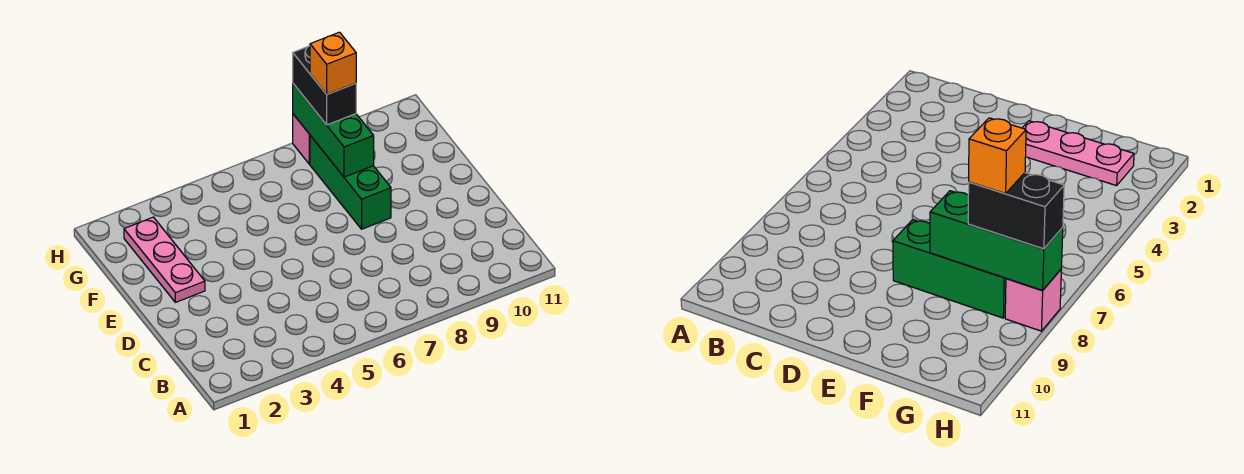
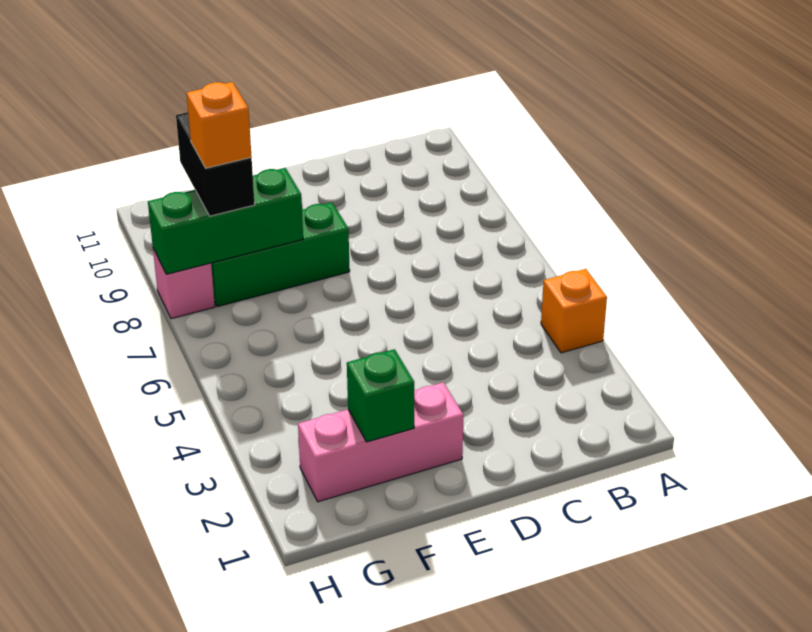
none -> orange brick A4 level 1
pink plate E2:G2 level 1 -> pink brick E2:G2 level 1
none -> green brick F2 level 2
black brick G8:H8 level 3 -> black brick G8:G9 level 3

